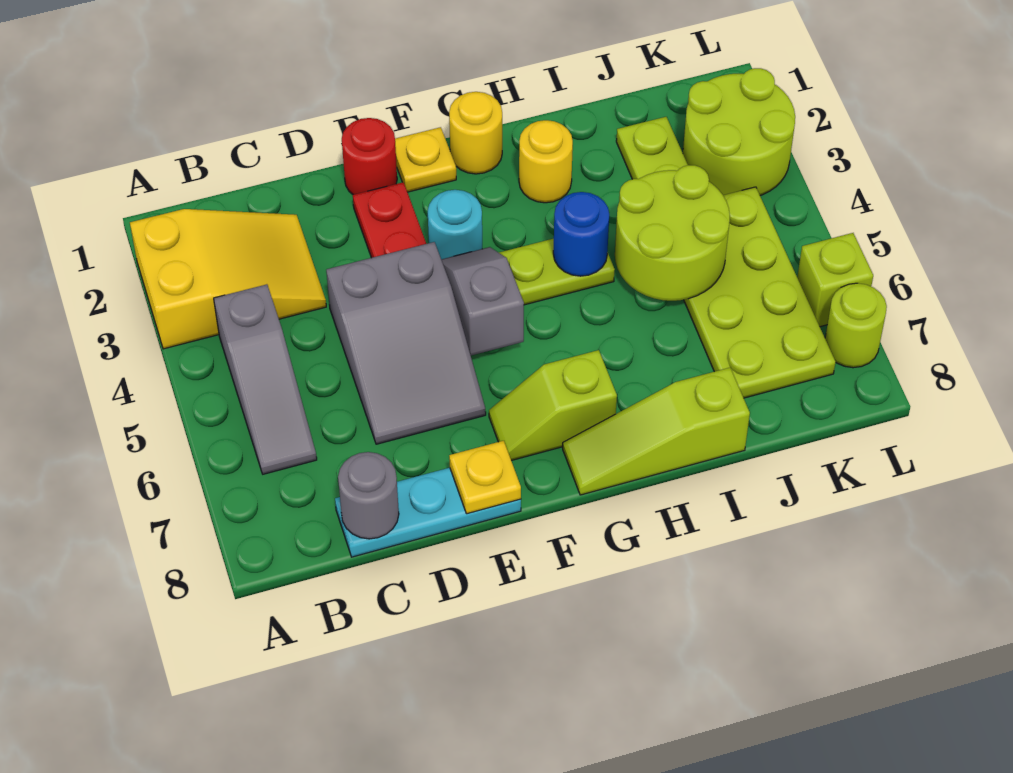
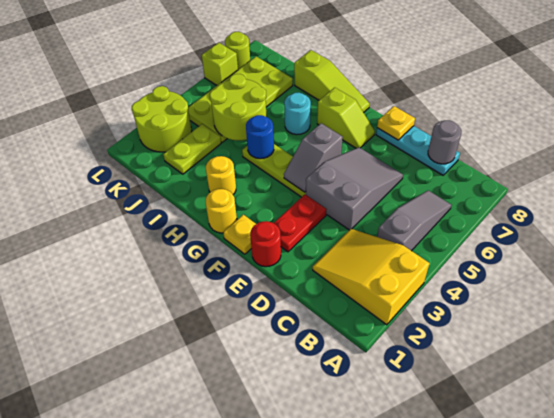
cyan round brick F3 level 1 -> cyan round brick H6 level 1

